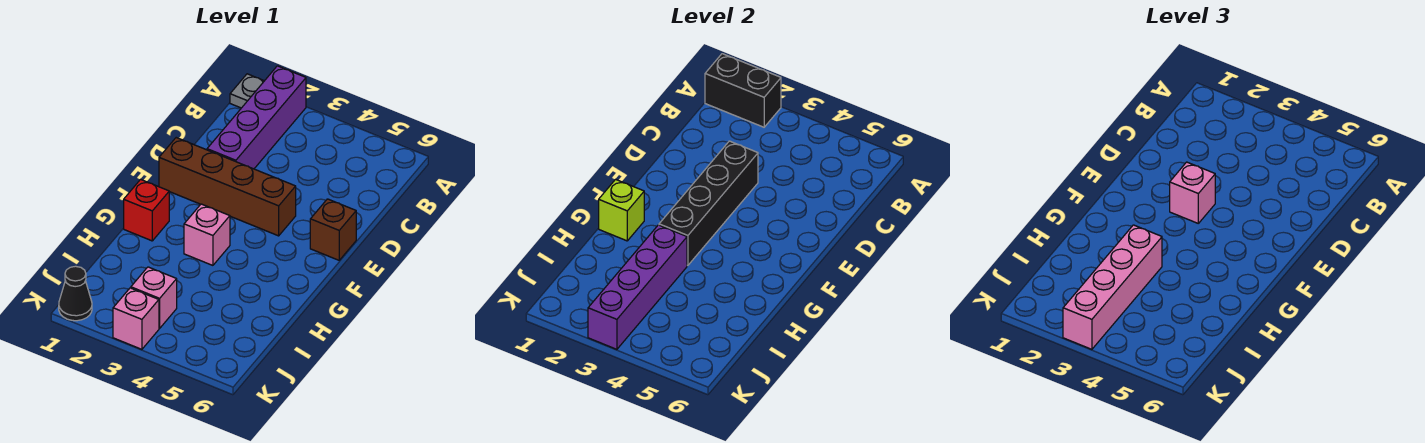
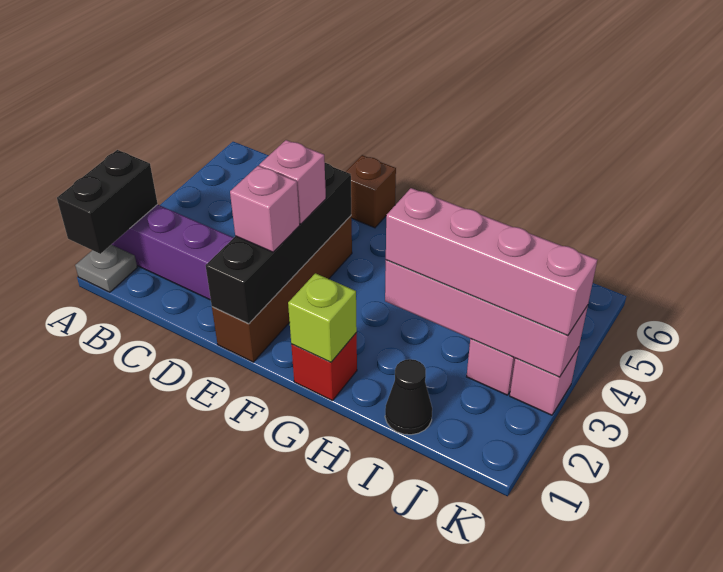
black brick D3:G3 level 2 -> black brick E1:E4 level 2
pink brick G3 level 1 -> pink brick E2 level 3
purple brick H3:K3 level 2 -> pink brick H3:K3 level 2
black cone K1 level 1 -> black cone I1 level 1

